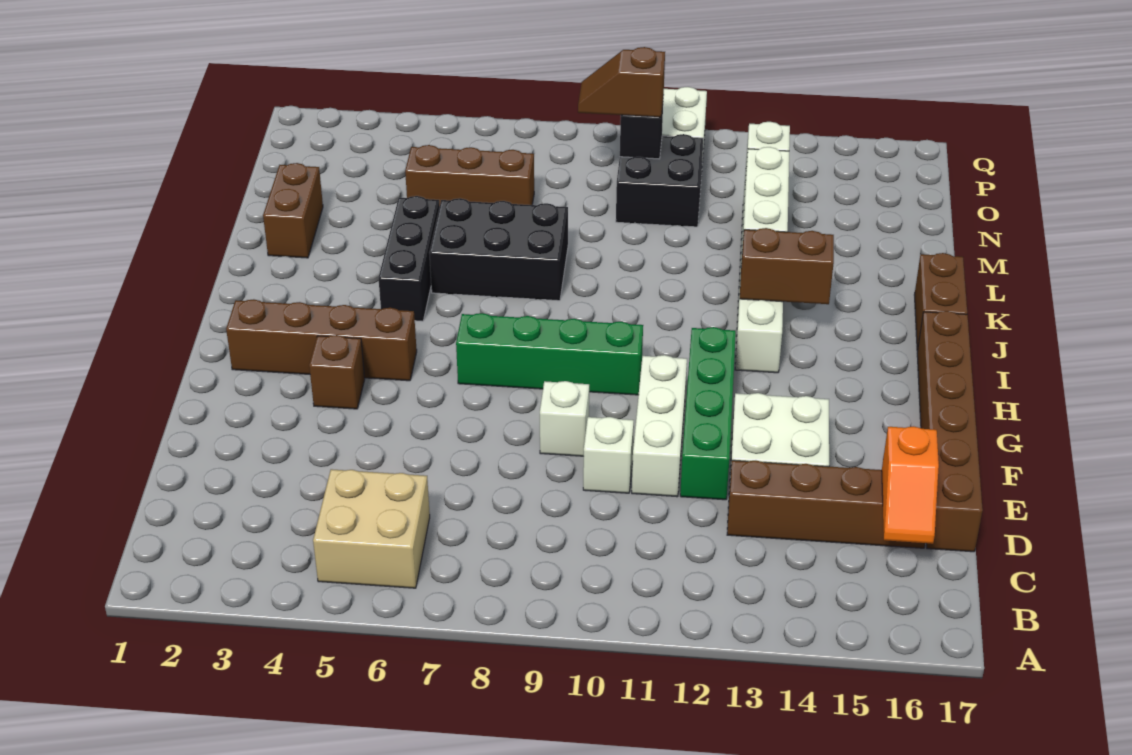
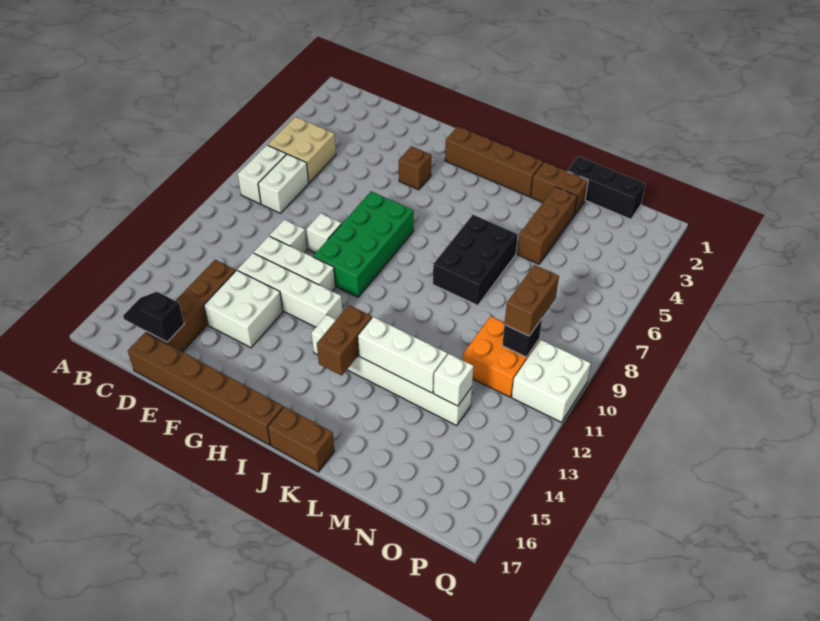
none -> white brick B7:B8 level 1
none -> white brick C7:C8 level 1
orange slope C16:D16 level 2 top D -> black slope C16:D16 level 2 top D
green brick E12:H12 level 1 -> white brick E12:H12 level 1
brown brick H2:H5 level 1 -> brown brick H2:K2 level 1
green brick H7:H10 level 1 -> green brick G7:H10 level 1
black brick J5:L5 level 1 -> black brick M1:O1 level 1
brown brick N5:N7 level 1 -> brown brick M3:M5 level 1
black brick N10:O11 level 1 -> orange brick N10:O11 level 1
brown slope O9:O10 level 3 top 10 -> brown brick O9:O10 level 3

